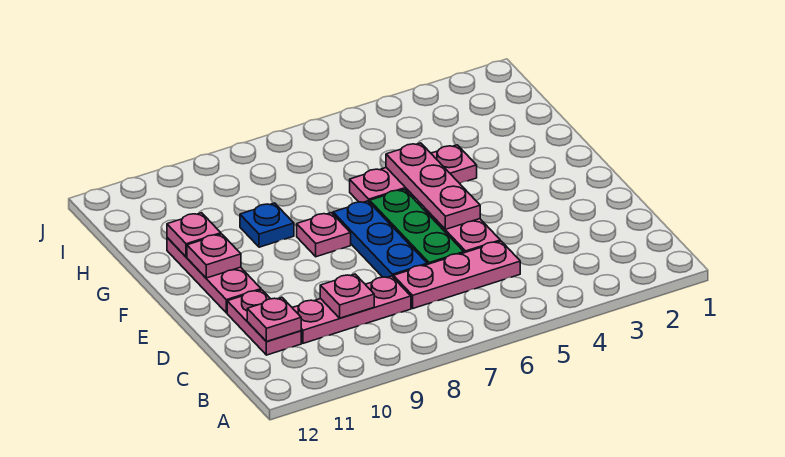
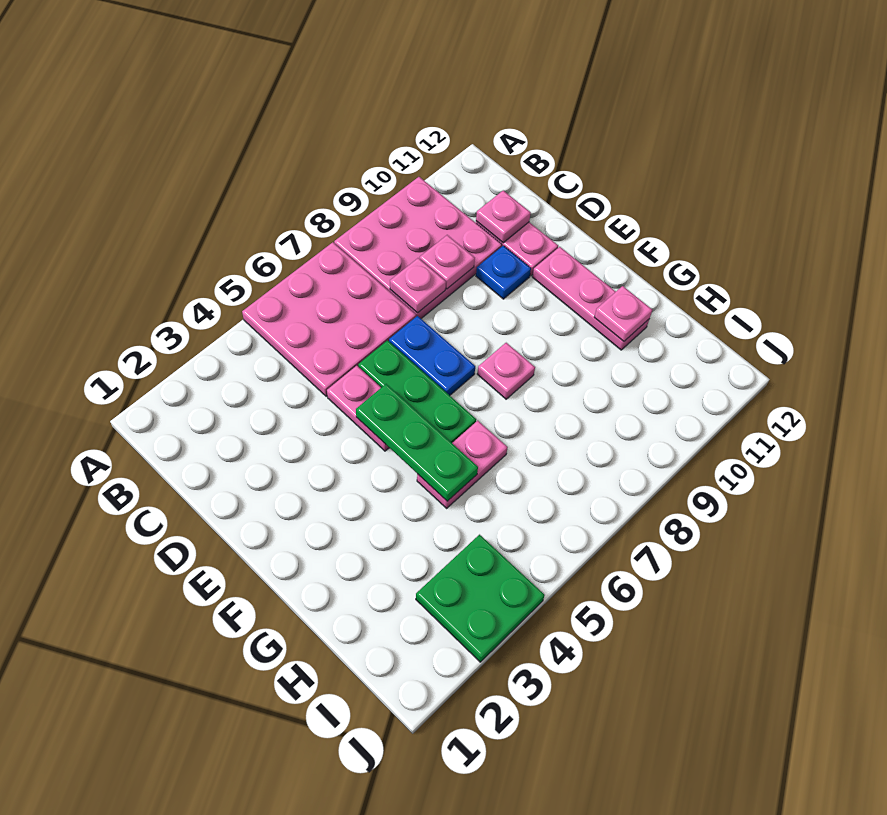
pink plate C5:C7 level 1 -> pink plate A5:C7 level 1
pink plate C8:C10 level 1 -> pink plate A8:C10 level 1
blue plate D7:F7 level 1 -> blue plate D7:E7 level 1
pink plate E5:G5 level 2 -> green plate E5:G5 level 2
pink plate F11 level 2 -> pink plate C8 level 2
pink plate G4:G6 level 1 -> pink plate G5:G6 level 1
blue plate G9 level 1 -> blue plate D10 level 1
none -> green plate I3:J4 level 1

